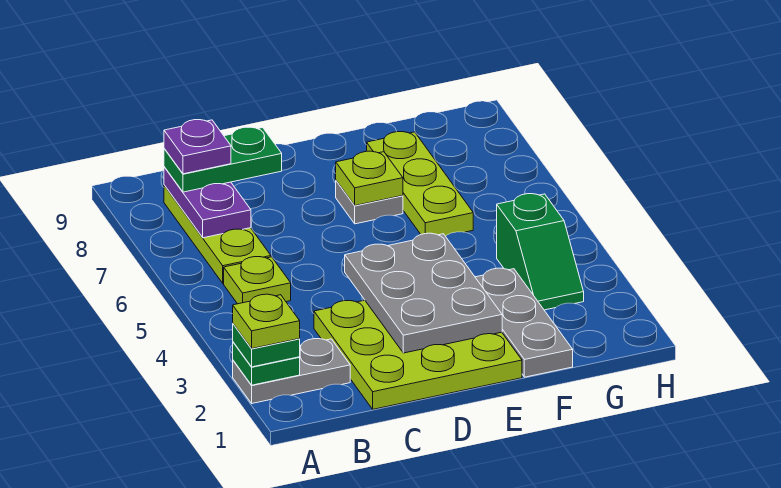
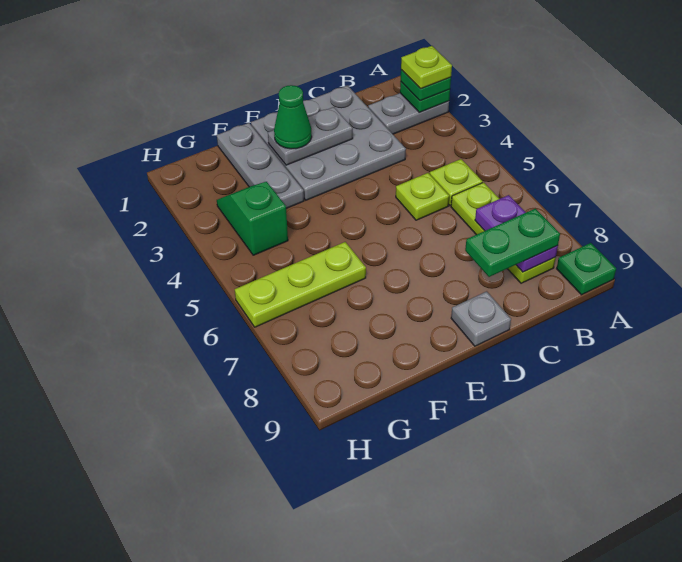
none -> green plate A9 level 1
purple plate B8 level 4 -> none
lime plate C1:E3 level 1 -> grey plate C1:E3 level 1
grey plate D2:E4 level 2 -> grey plate D2:E2 level 2
none -> green cone E2 level 3
grey plate E7 level 1 -> grey plate D9 level 1
lime plate E7 level 2 -> lime plate C5 level 1
lime plate F6:F8 level 1 -> lime plate F6:H6 level 1

